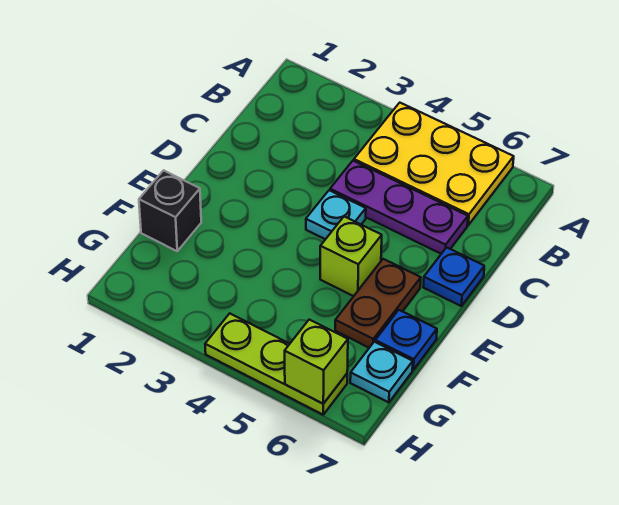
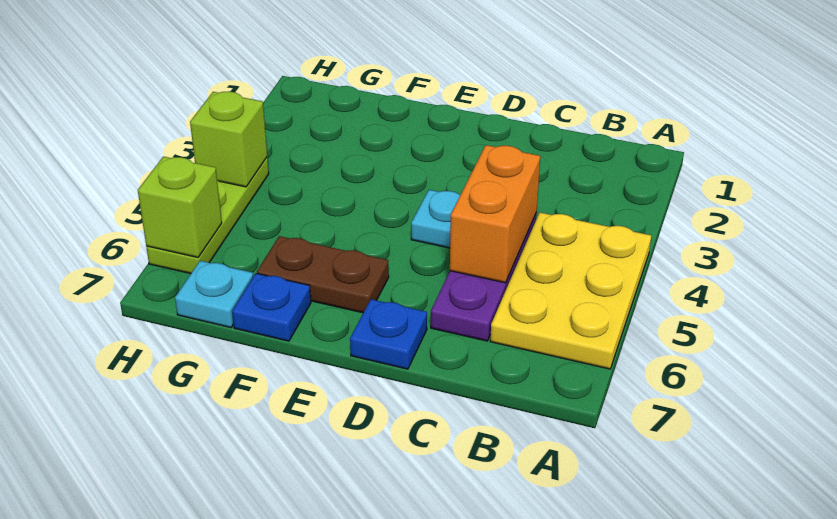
none -> orange brick C4:C5 level 2
lime brick E5 level 1 -> lime brick H4 level 2
black brick F1 level 1 -> none

